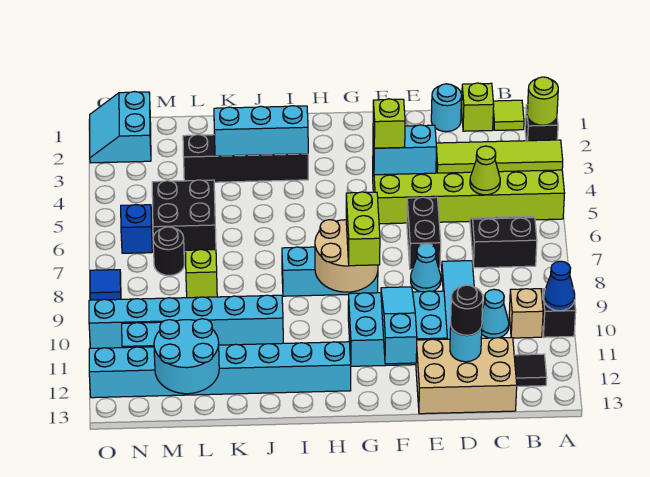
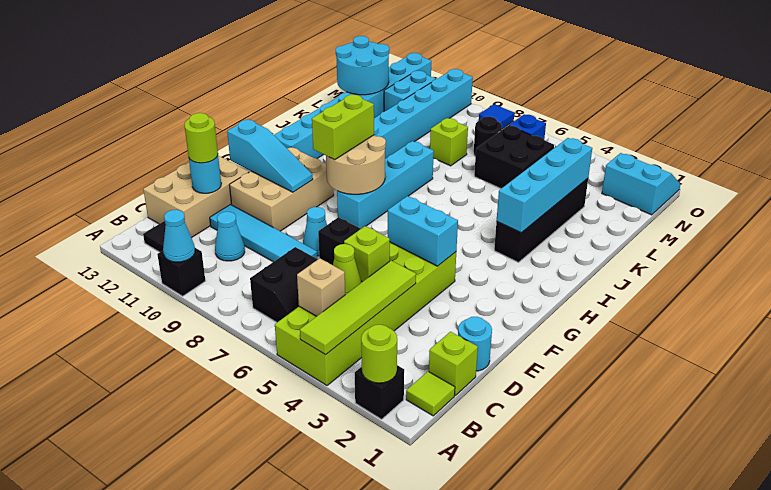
blue cone A10 level 2 -> cyan cone A10 level 2
tan brick B10 level 1 -> tan brick B5 level 2
black round brick D12 level 3 -> lime round brick D12 level 3
cyan brick E4:F4 level 2 -> cyan brick F4:F5 level 2
cyan brick E10:G11 level 1 -> tan brick E10:G11 level 1
lime brick F4 level 3 -> lime brick D5 level 2
cyan brick G8:I8 level 1 -> cyan brick G8:J8 level 1
lime brick G8:G9 level 3 -> lime brick G9:H9 level 3
cyan brick I3:K3 level 2 -> cyan brick I3:L3 level 2

